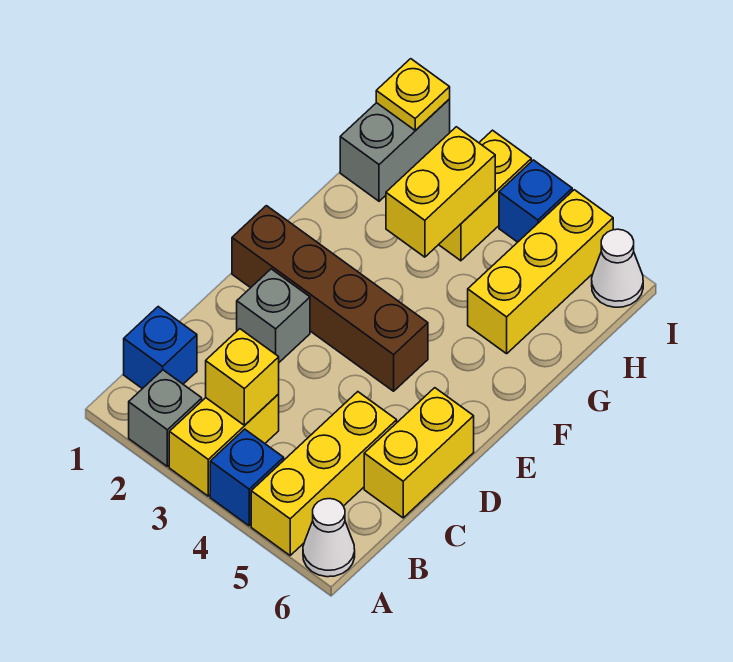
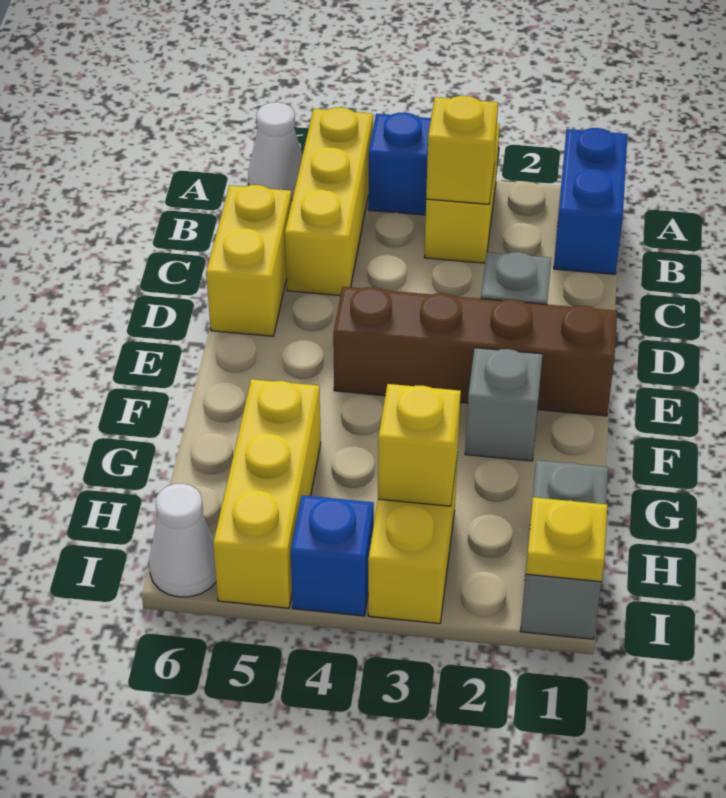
grey brick A2 level 1 -> grey brick F2 level 1
blue brick B1 level 1 -> blue brick A1:B1 level 1
yellow brick G3:H3 level 2 -> yellow brick H3 level 2

